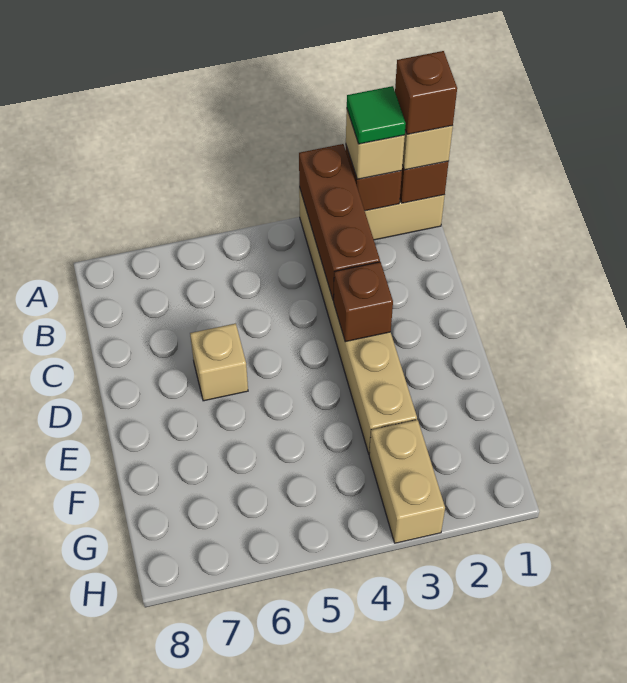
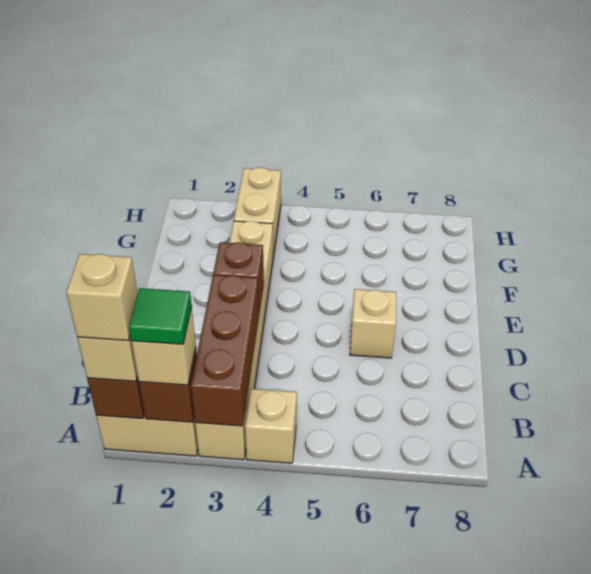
brown brick A1 level 4 -> tan brick A1 level 4
none -> tan brick A4 level 1

